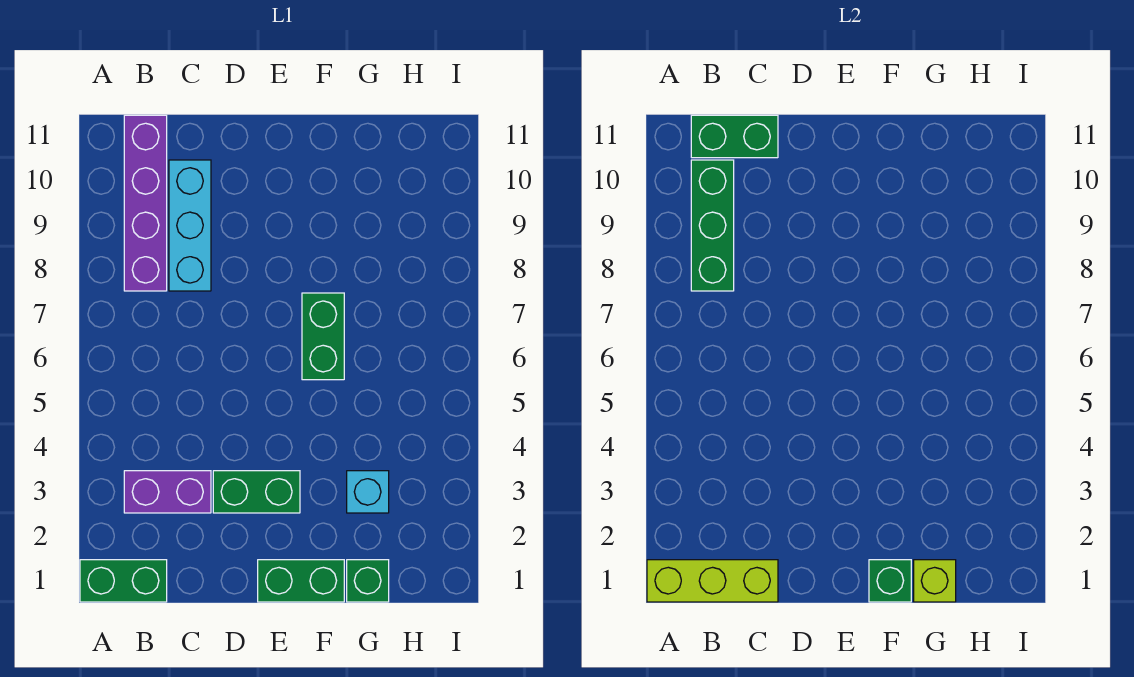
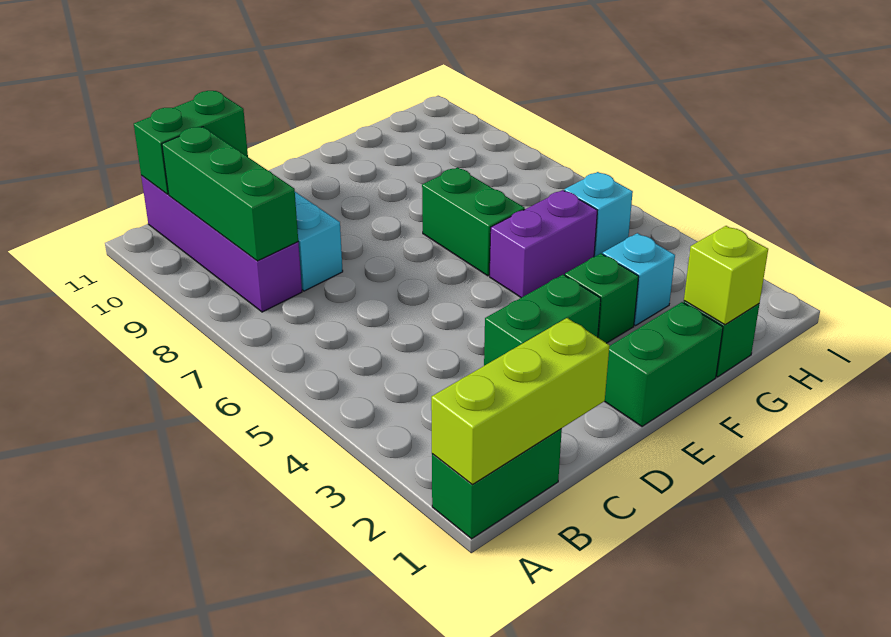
purple brick B3:C3 level 1 -> purple brick F5:G5 level 1
green brick F1 level 2 -> green brick F3 level 1
none -> cyan brick H5 level 1

